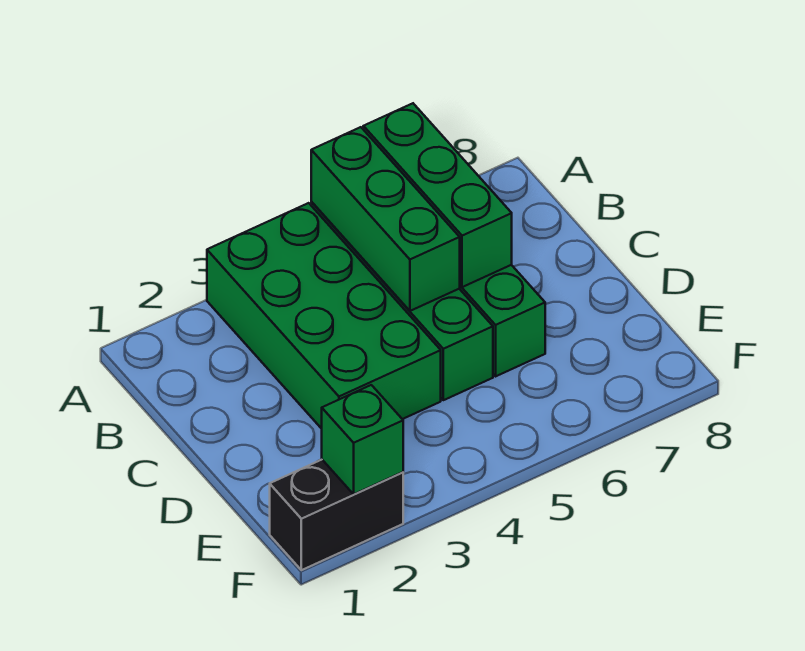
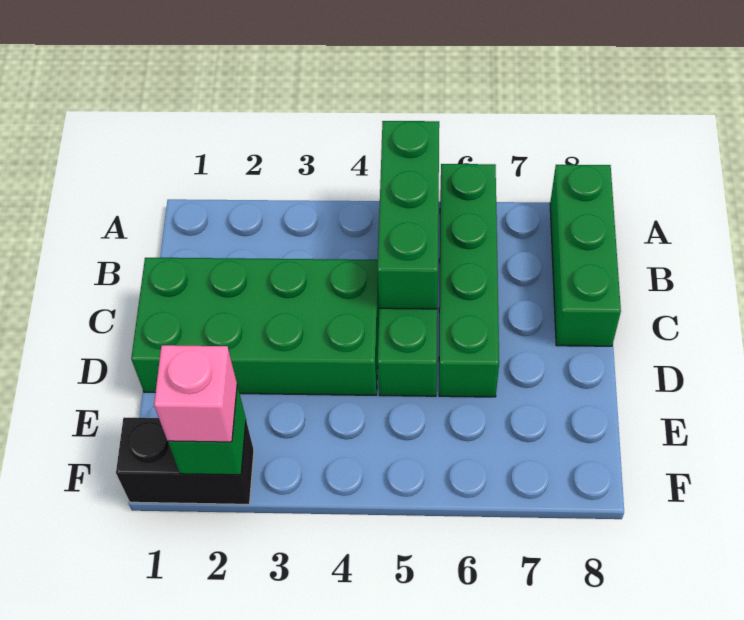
green brick A3:D4 level 1 -> green brick C1:D4 level 1
green brick A6:C6 level 2 -> green brick A8:C8 level 1
none -> pink brick F2 level 3

